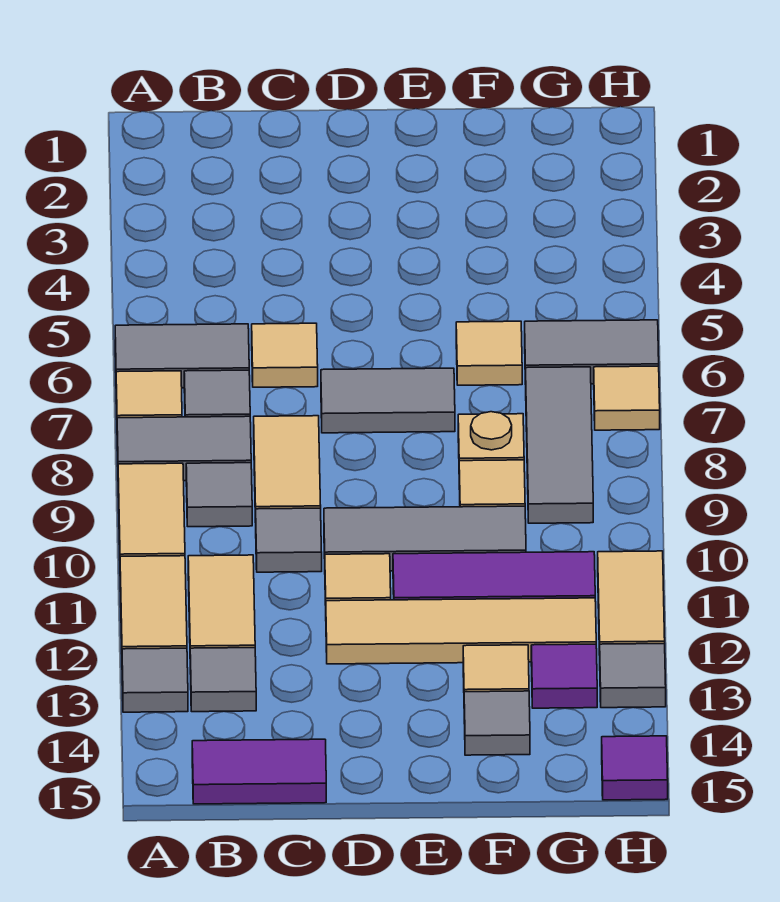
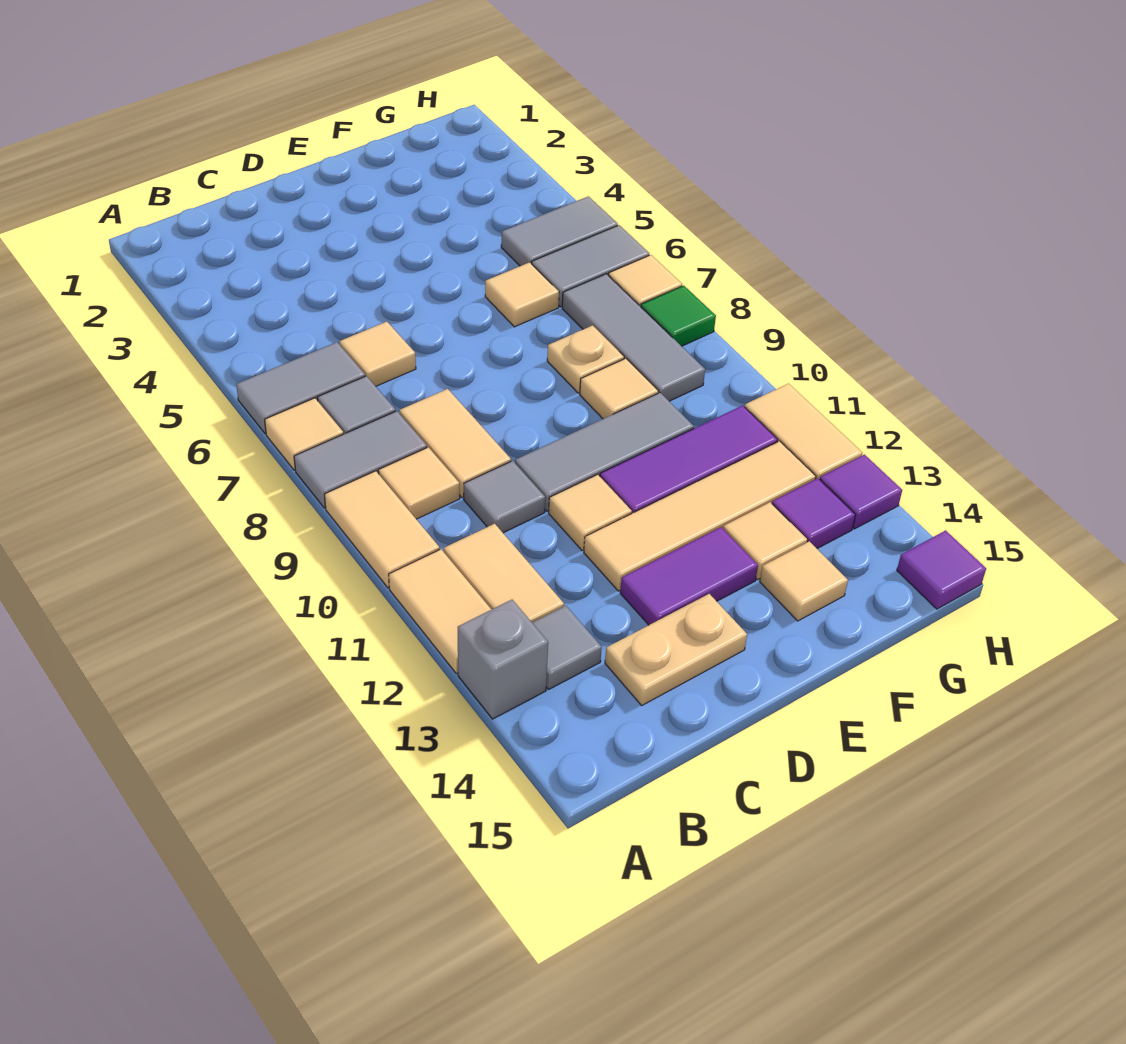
grey tile A13 level 1 -> grey brick A13 level 1
grey tile B9 level 1 -> tan tile B9 level 1
purple tile B15:C15 level 1 -> purple tile D13:E13 level 1
none -> tan plate C14:D14 level 1
grey tile D7:E7 level 1 -> grey tile G5:H5 level 1
grey tile F14 level 1 -> tan tile F14 level 1
none -> green tile H8 level 1
grey tile H13 level 1 -> purple tile H13 level 1

